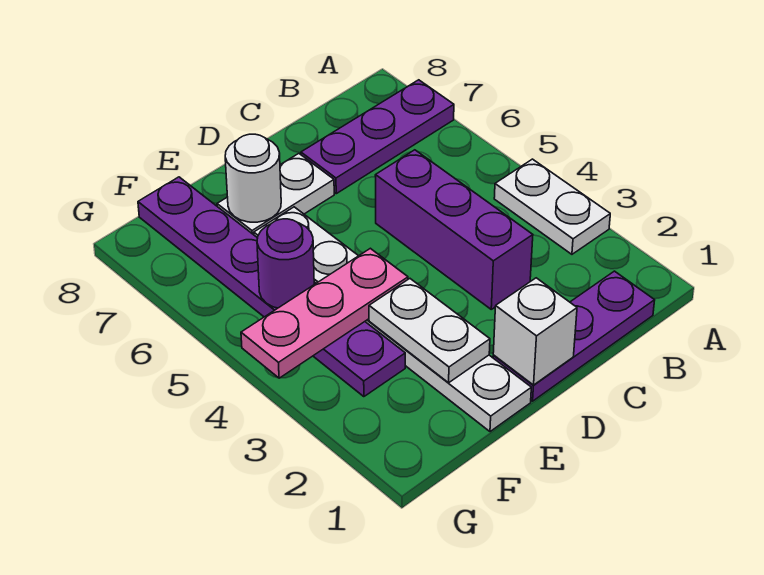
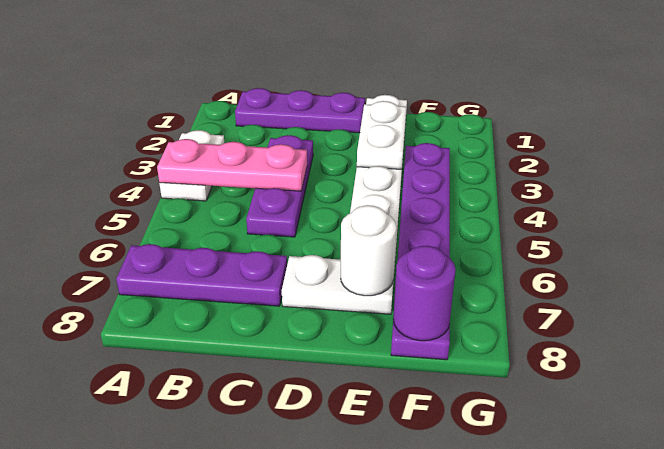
purple brick C3:C5 level 1 -> purple plate C3:C5 level 1
white brick D1 level 2 -> none
pink plate E4:G4 level 2 -> pink plate A4:C4 level 2
purple round brick F5 level 2 -> purple round brick F8 level 2

